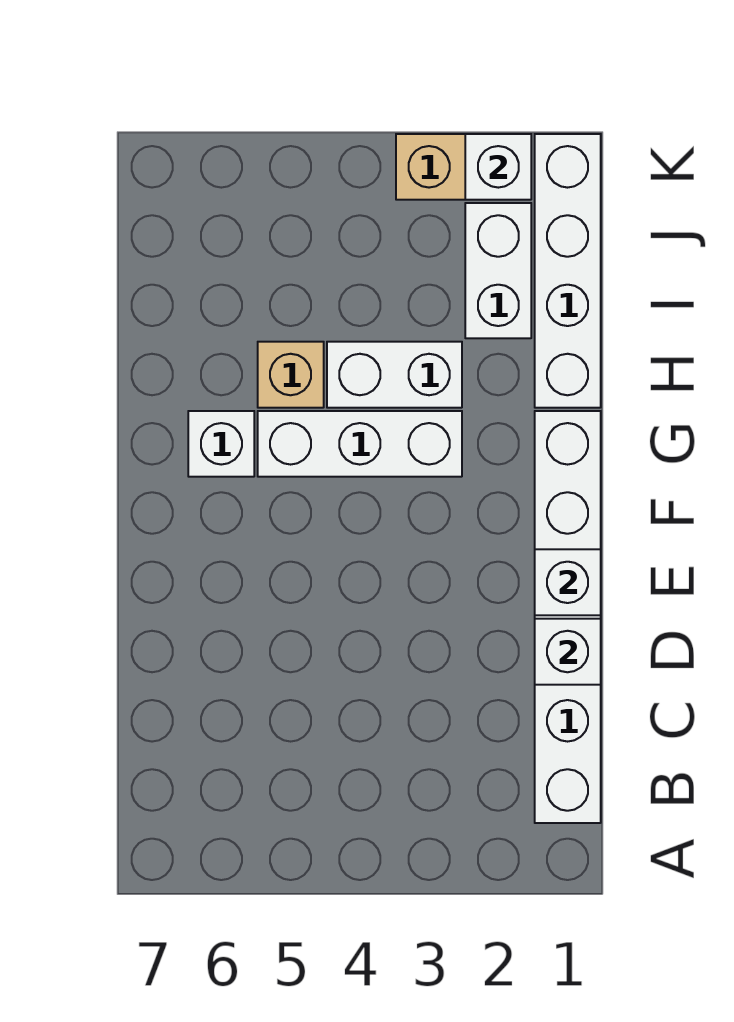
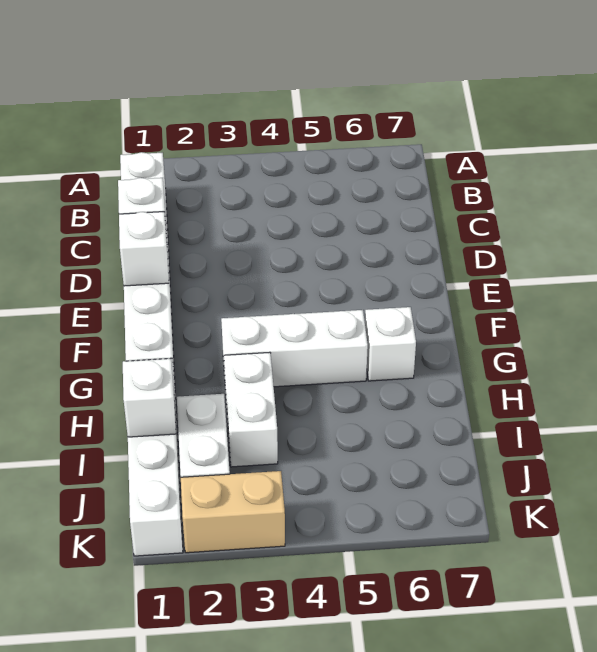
white brick H3:H4 level 1 -> white brick H3:I3 level 1
tan brick H5 level 1 -> none
white brick K2 level 2 -> white brick I1 level 2

